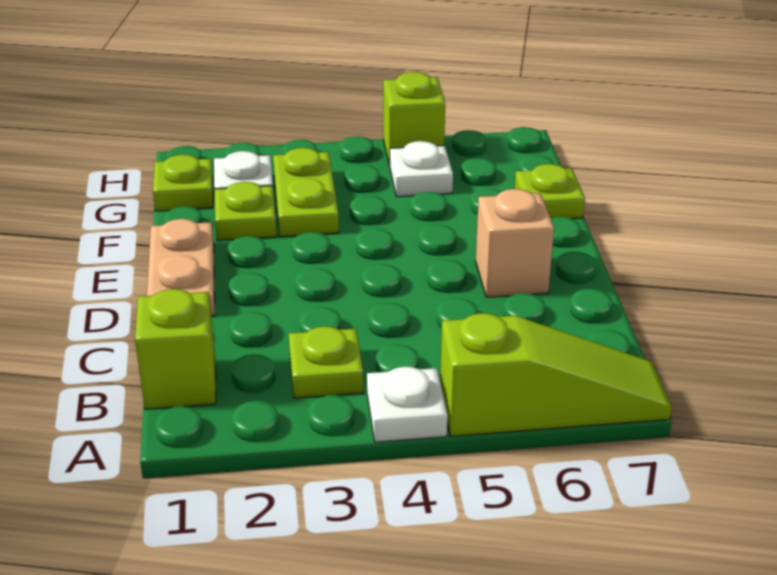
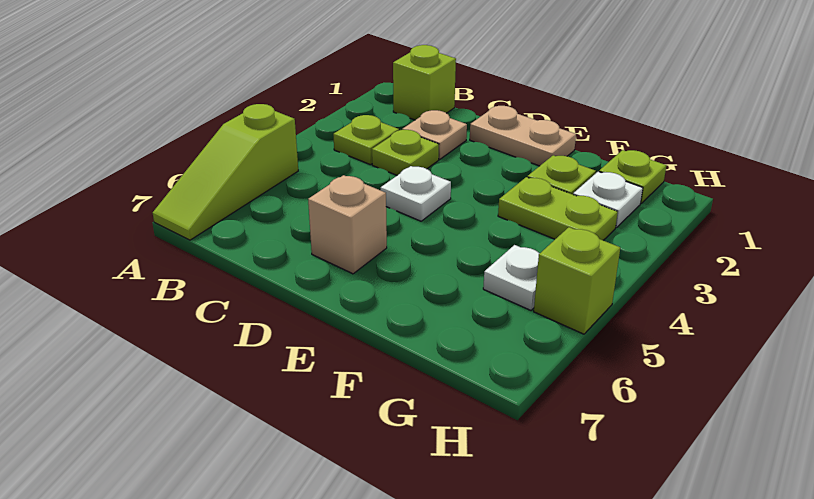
white plate A4 level 1 -> white plate D4 level 1
none -> tan plate C2 level 1
lime plate F7 level 1 -> lime plate C3 level 1

